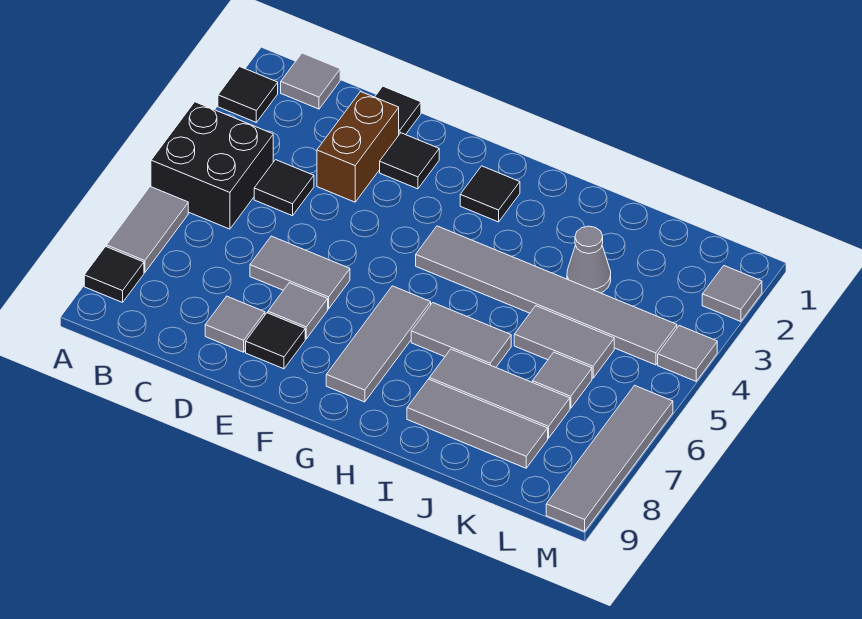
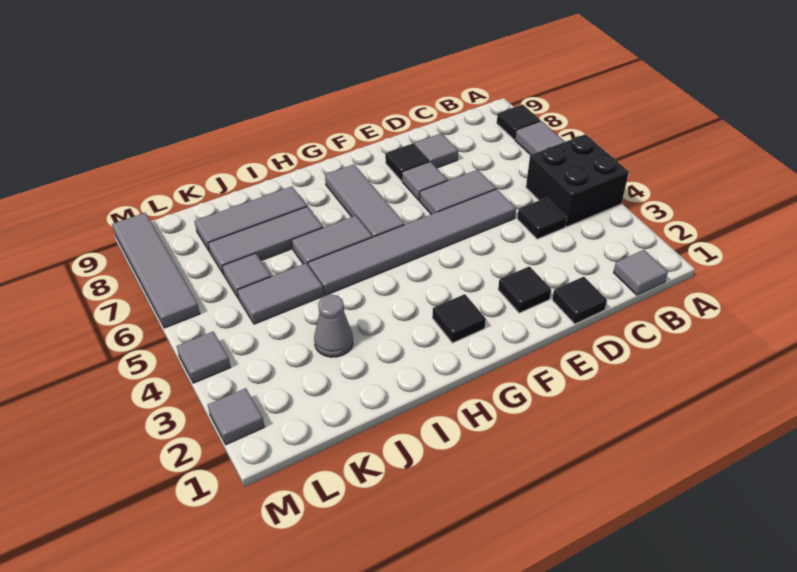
black tile A2 level 1 -> none
brown brick D2:D3 level 1 -> none
grey tile G4:L4 level 1 -> grey tile D5:I5 level 1

